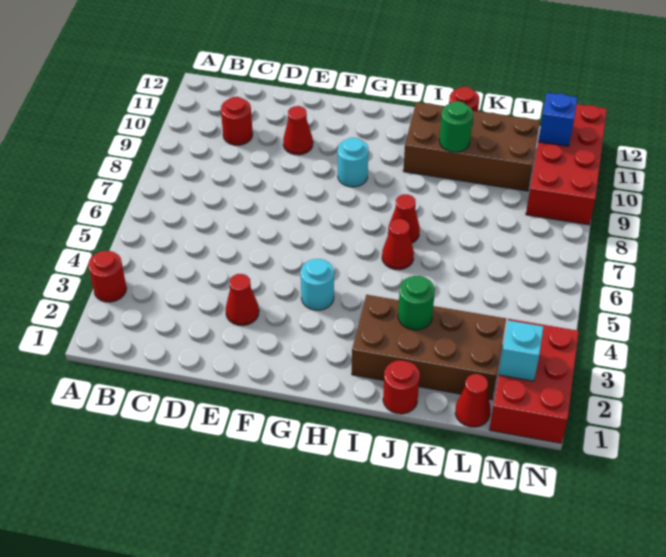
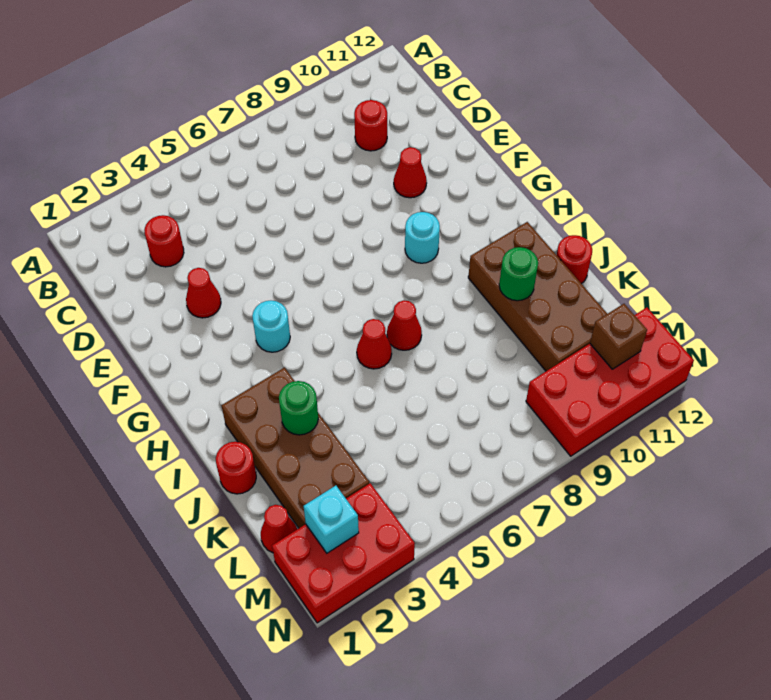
red round brick A3 level 1 -> red round brick C3 level 1
blue brick M11 level 2 -> brown brick M11 level 2

